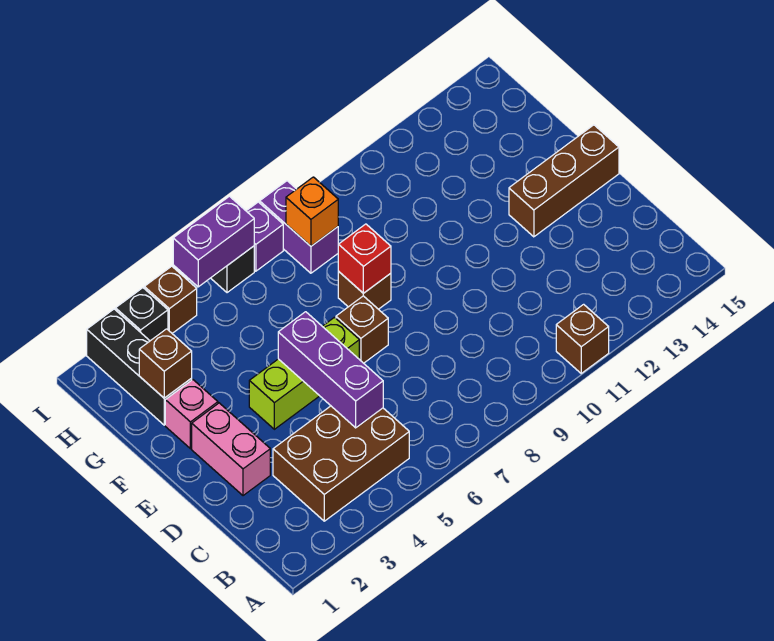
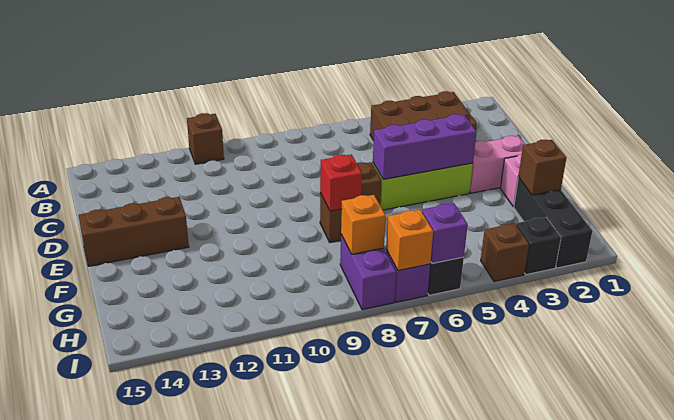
purple brick C5:E5 level 2 -> purple brick E4:E6 level 2
pink brick D2:E2 level 1 -> pink brick E2:E3 level 1
purple brick I5:I6 level 2 -> purple brick I6 level 2
none -> orange brick I7 level 2

